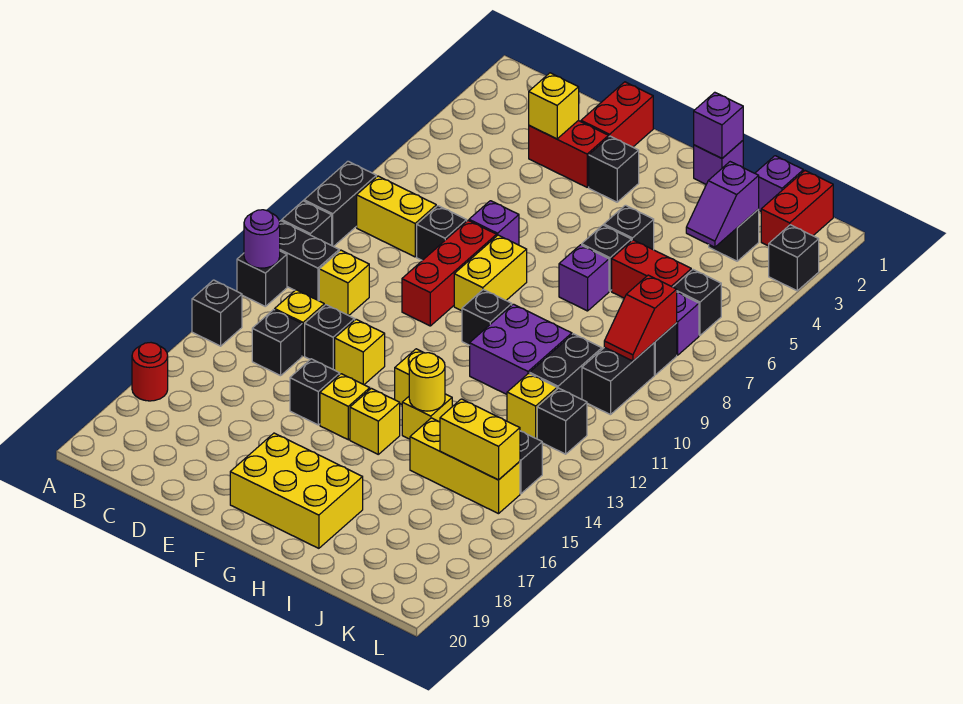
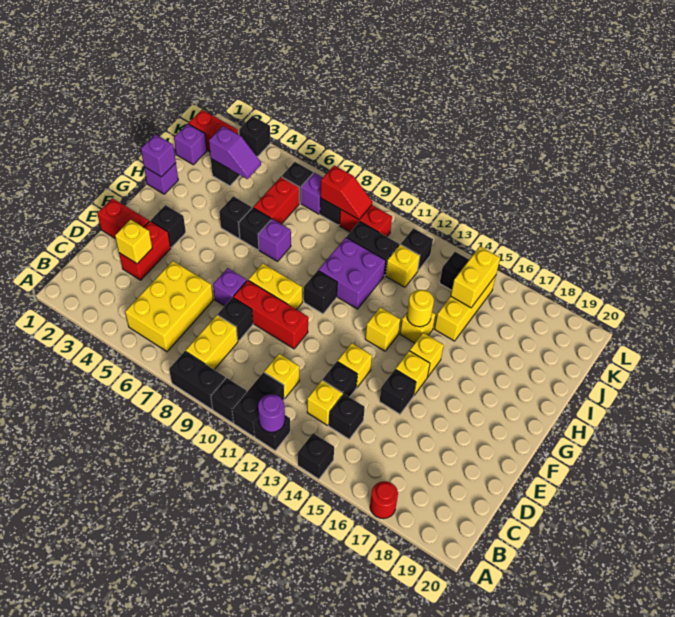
yellow brick F18:H19 level 1 -> yellow brick B5:D6 level 1
black brick K9:K10 level 1 -> red brick K9:K10 level 1

